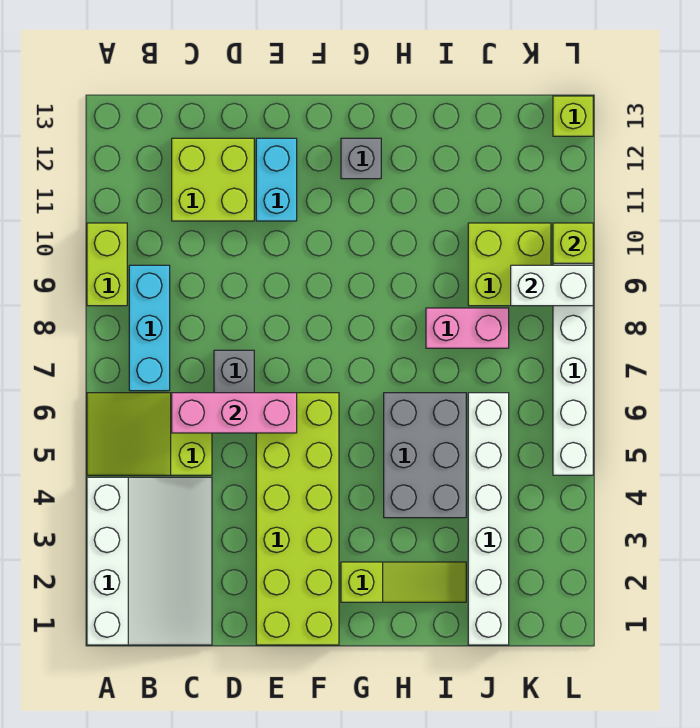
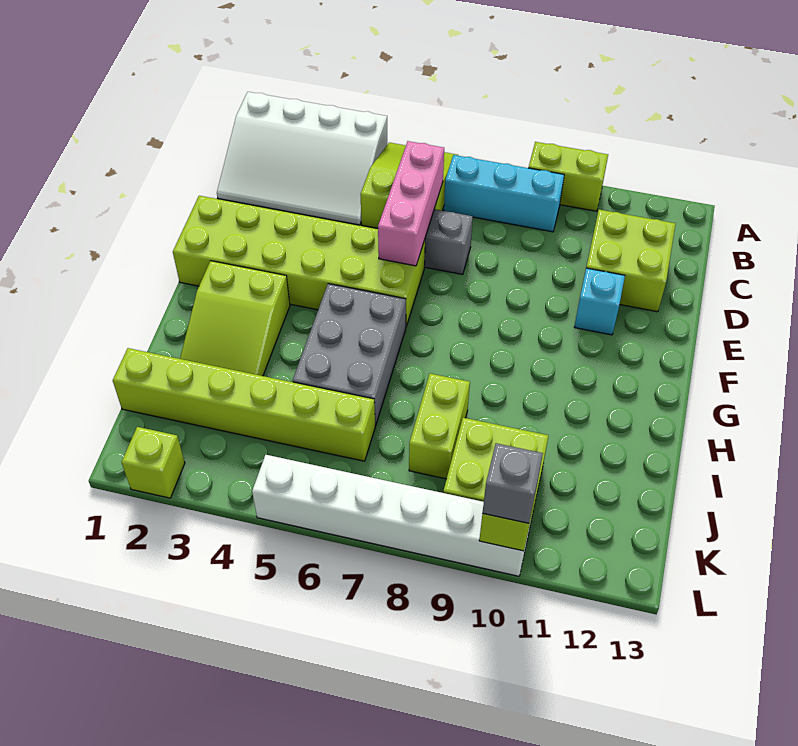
cyan brick E11:E12 level 1 -> cyan brick E11 level 1
lime slope G2:I2 level 1 top G -> lime slope G2:I3 level 1 top G
grey brick G12 level 1 -> grey brick L10 level 3
grey brick H4:I6 level 1 -> grey brick G5:I6 level 1
pink brick I8:J8 level 1 -> lime brick I8:J8 level 1
white brick J1:J6 level 1 -> lime brick J1:J6 level 1
white brick K9:L9 level 2 -> none
lime brick L13 level 1 -> lime brick L2 level 1

